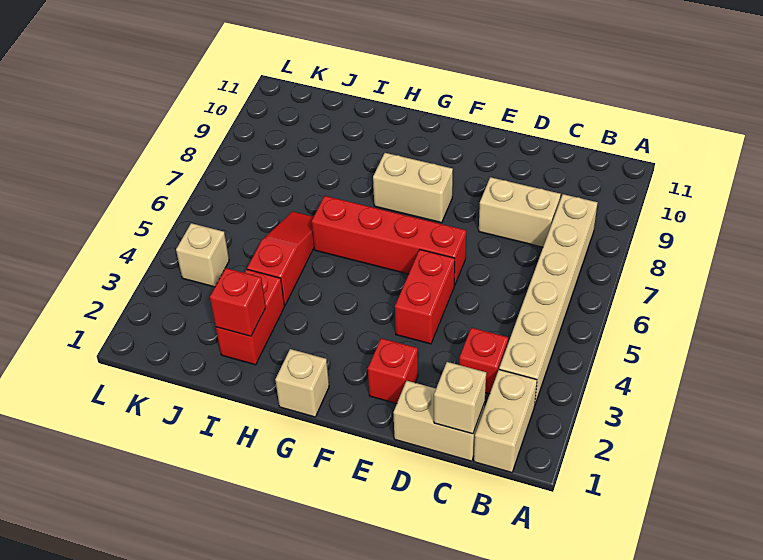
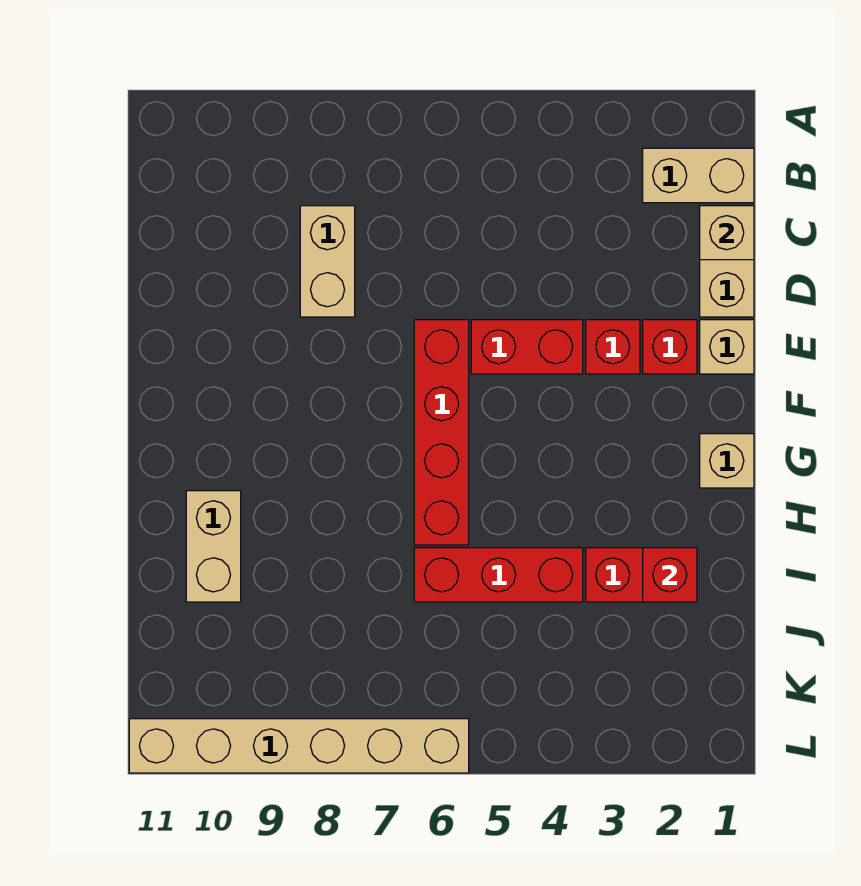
tan brick B3:B8 level 1 -> tan brick L6:L11 level 1
red brick C3 level 1 -> red brick E3 level 1
tan brick F8:G8 level 1 -> tan brick H10:I10 level 1
red slope I4:I6 level 1 top 4 -> red brick I4:I6 level 1
tan brick K4 level 1 -> tan brick E1 level 1

